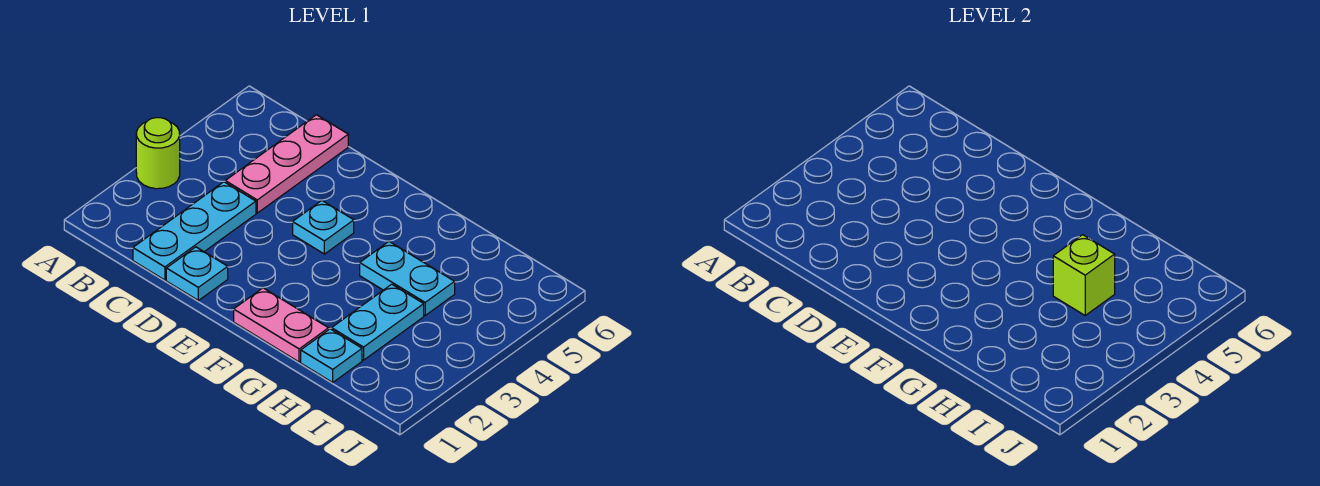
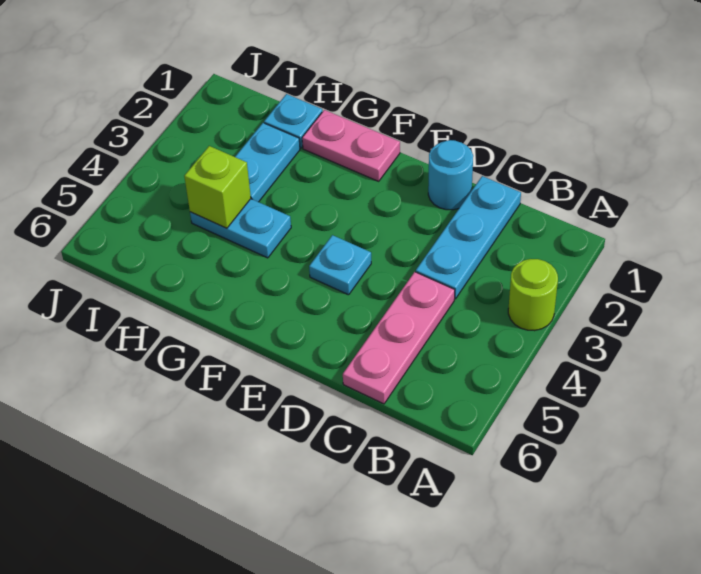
cyan plate D1 level 1 -> cyan round brick D1 level 1

